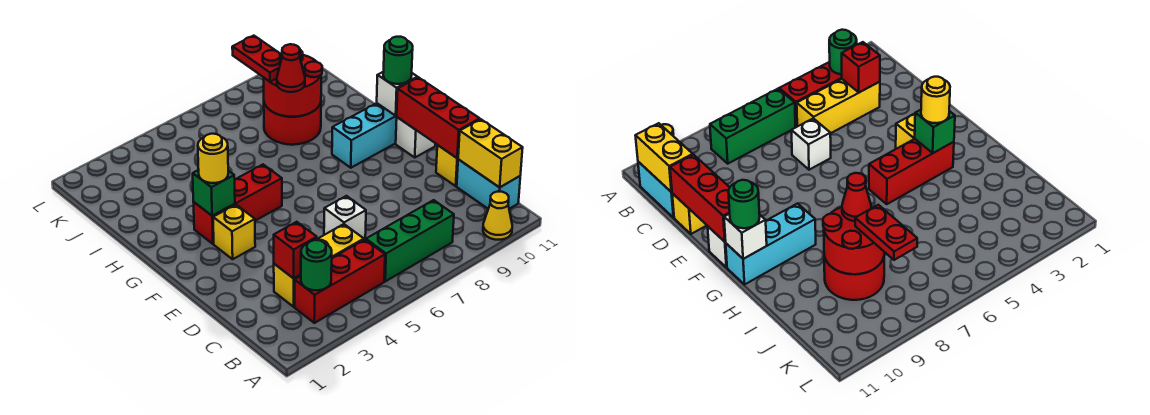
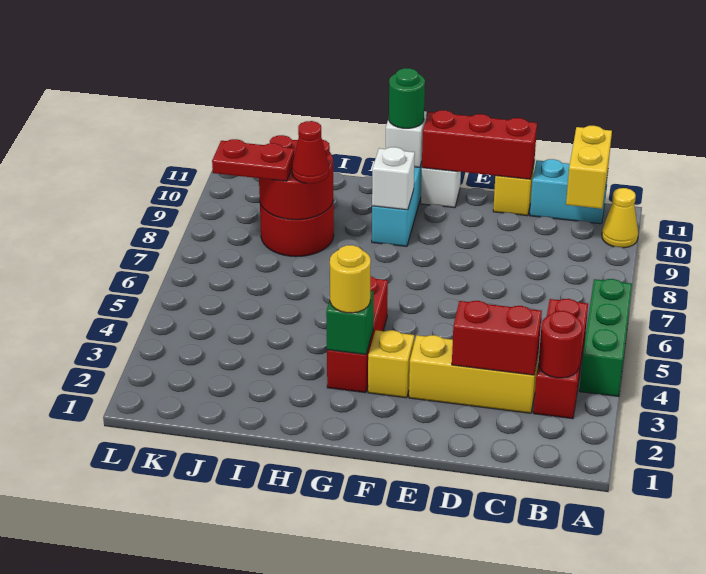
green round brick B3 level 2 -> red round brick B3 level 2
green brick B6:B8 level 1 -> green brick A4:A6 level 1
yellow brick B11:C11 level 2 -> yellow brick B10:B11 level 2
yellow brick C3:C5 level 1 -> yellow brick C3:E3 level 1
red brick C3 level 2 -> red brick C3:D3 level 2
white brick D6 level 1 -> white brick G9 level 2

